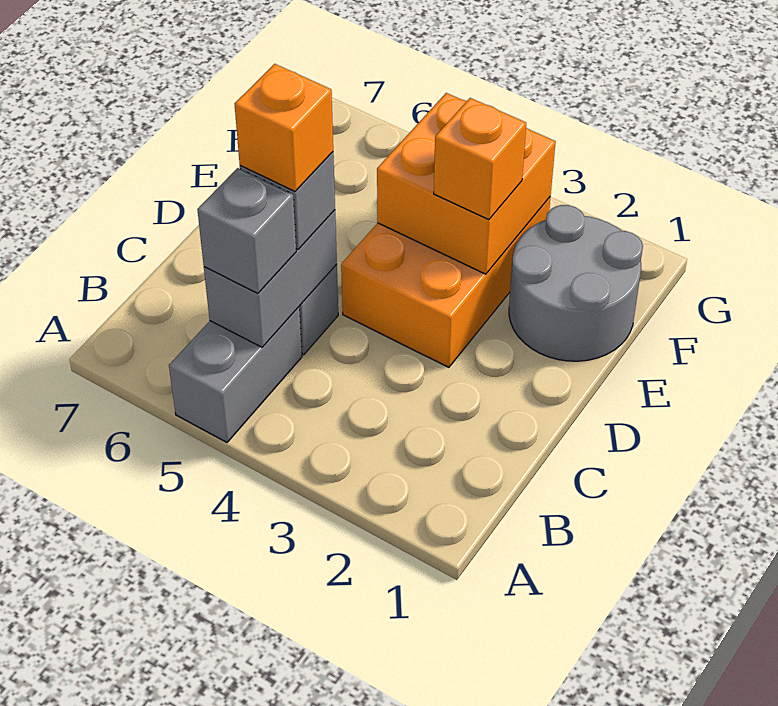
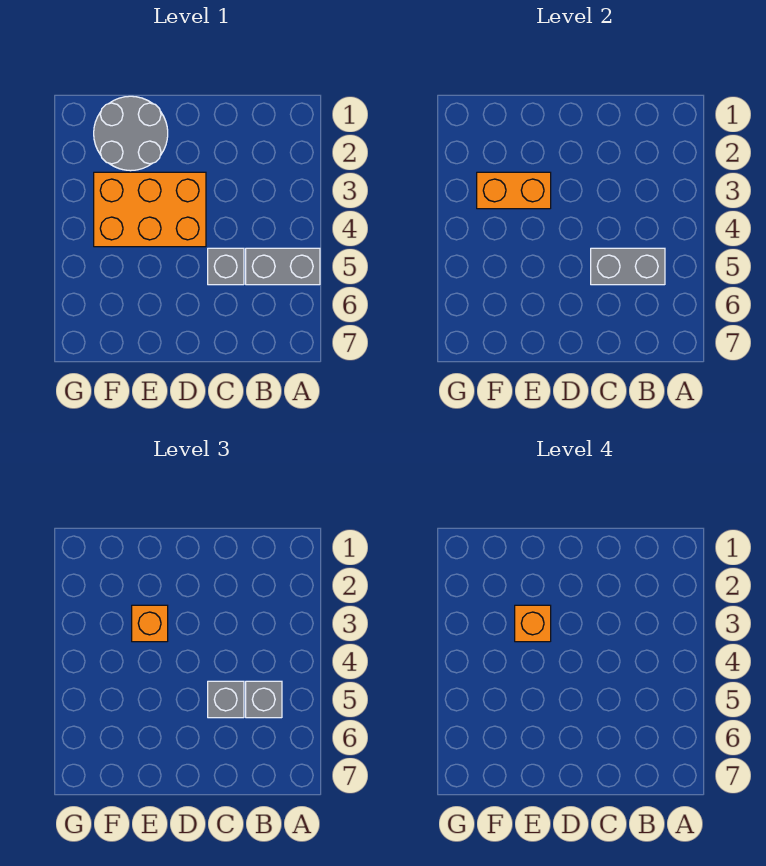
orange brick C5 level 4 -> orange brick E3 level 4
orange brick E3:F4 level 2 -> orange brick E3:F3 level 2

